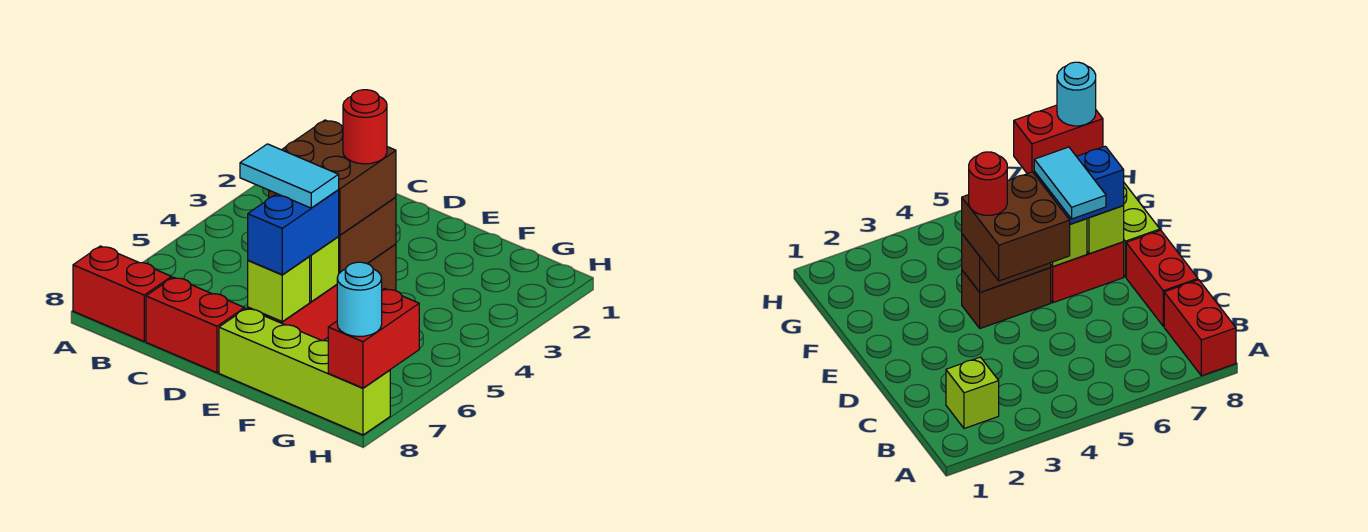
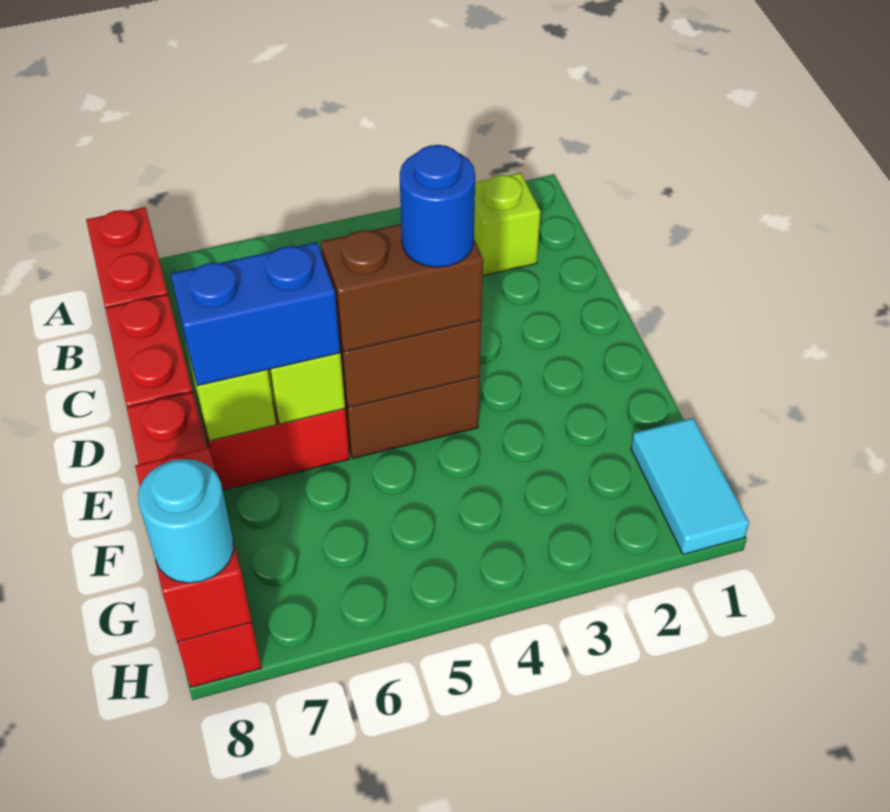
brown brick D4:E5 level 3 -> brown brick E4:E5 level 3
cyan tile D6:E6 level 4 -> cyan tile G1:H1 level 1
red round brick E4 level 4 -> blue round brick E4 level 4
lime brick E8:H8 level 1 -> red brick E8:H8 level 1
red brick H7:H8 level 2 -> red brick G8:H8 level 2

